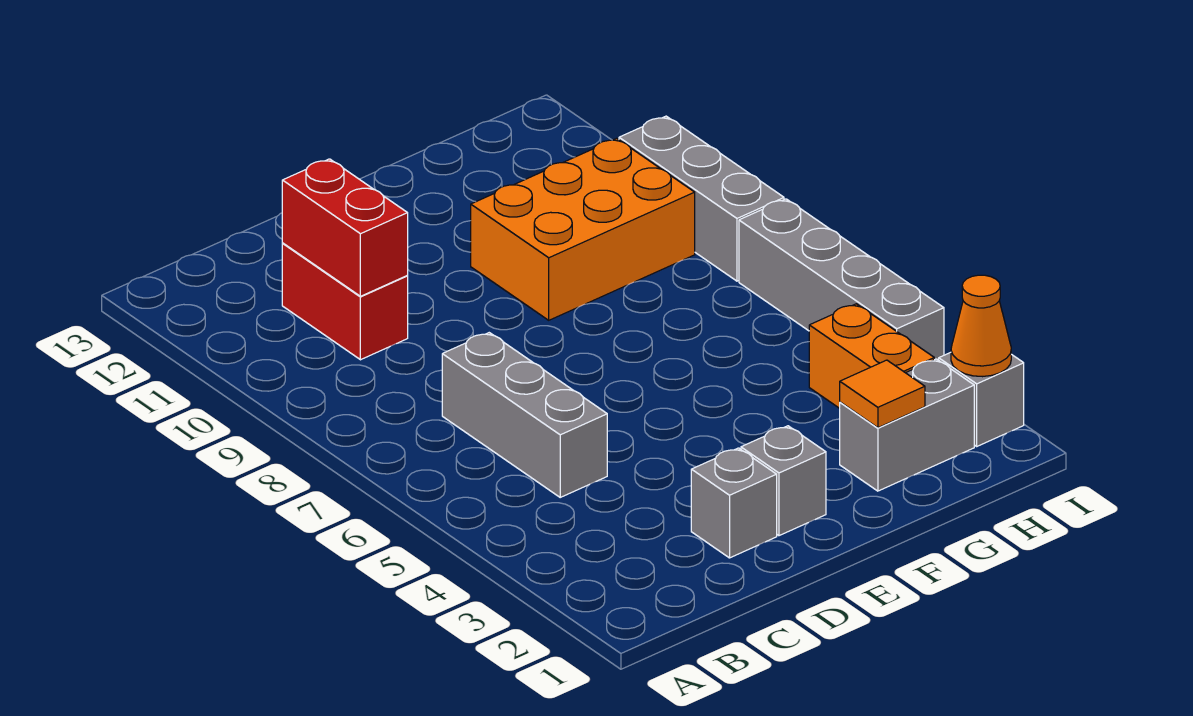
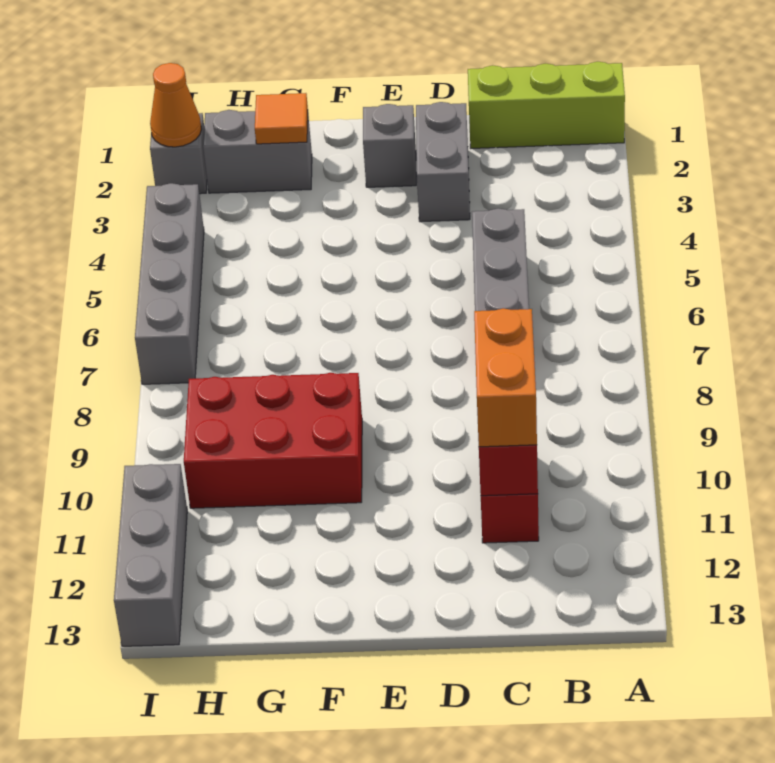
none -> lime brick A1:C1 level 1
grey brick D2 level 1 -> grey brick D2:D3 level 1
orange brick F9:H10 level 1 -> red brick F9:H10 level 1
orange brick H3:H4 level 1 -> orange brick C10:C11 level 3
grey brick I8:I10 level 1 -> grey brick I11:I13 level 1

